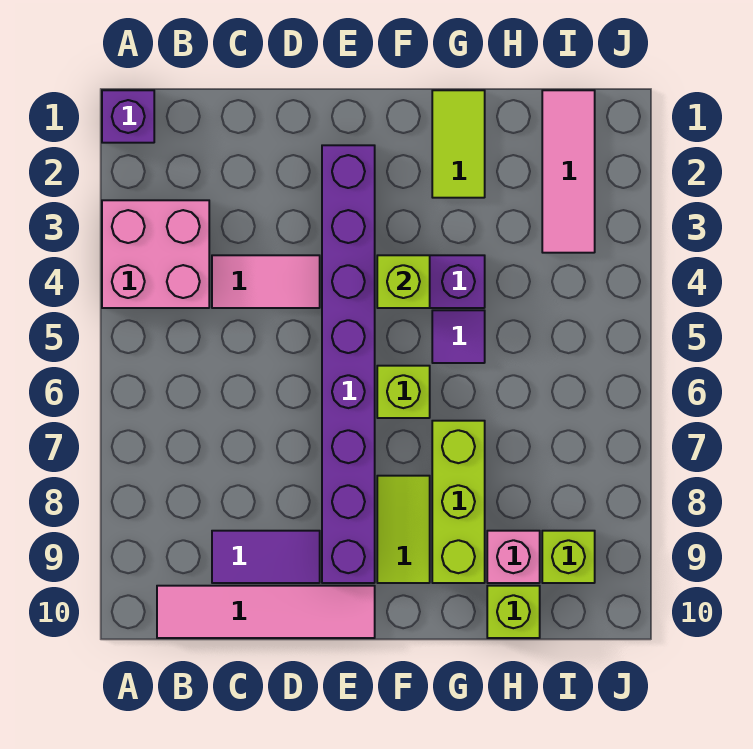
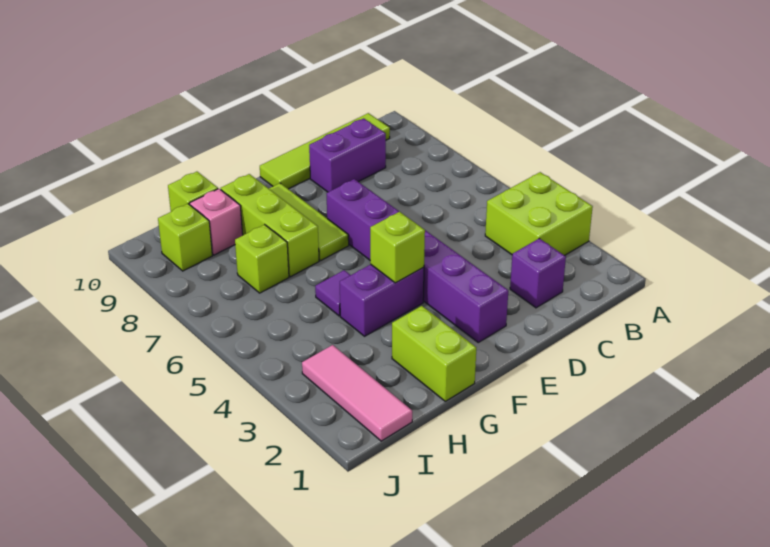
purple brick A1 level 1 -> purple brick C2 level 1
pink brick A3:B4 level 1 -> lime brick A3:B4 level 1
pink tile B10:E10 level 1 -> lime tile B10:E10 level 1
pink tile C4:D4 level 1 -> none
purple tile C9:D9 level 1 -> purple brick C9:D9 level 1
purple brick E2:E9 level 1 -> purple brick E2:E7 level 1
lime brick F6 level 1 -> lime brick H7 level 1
lime tile F8:F9 level 1 -> lime tile F7:F9 level 1
lime tile G1:G2 level 1 -> lime brick G1:G2 level 1

